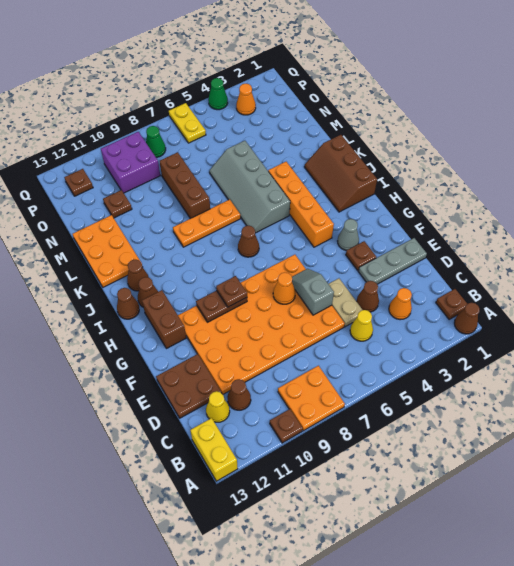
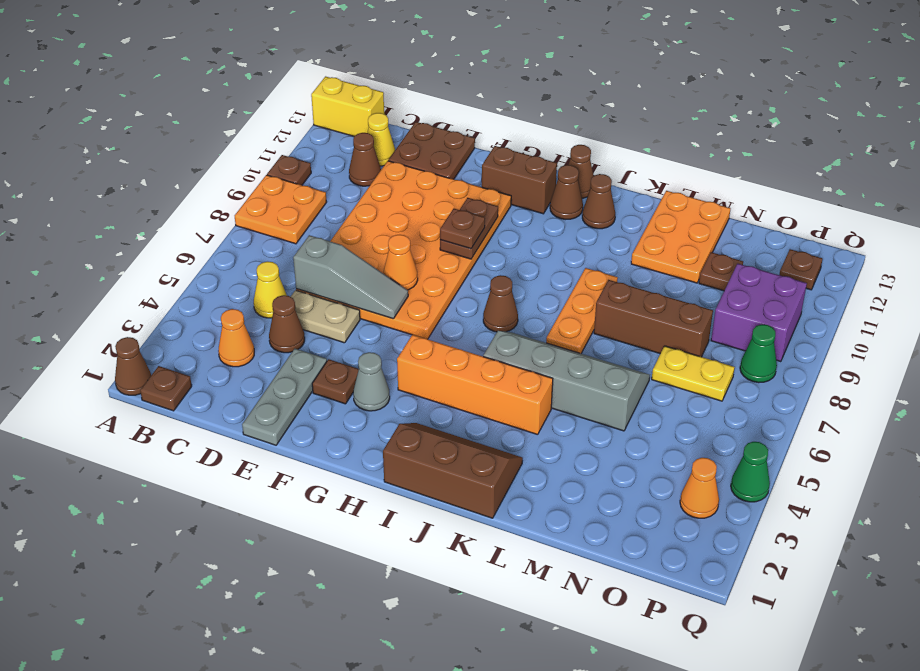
grey slope E6:F6 level 2 top E -> grey slope D6:F6 level 2 top D
orange plate K12:M13 level 1 -> orange plate L11:M13 level 1
yellow plate P6:Q6 level 1 -> yellow plate N7:O7 level 1

